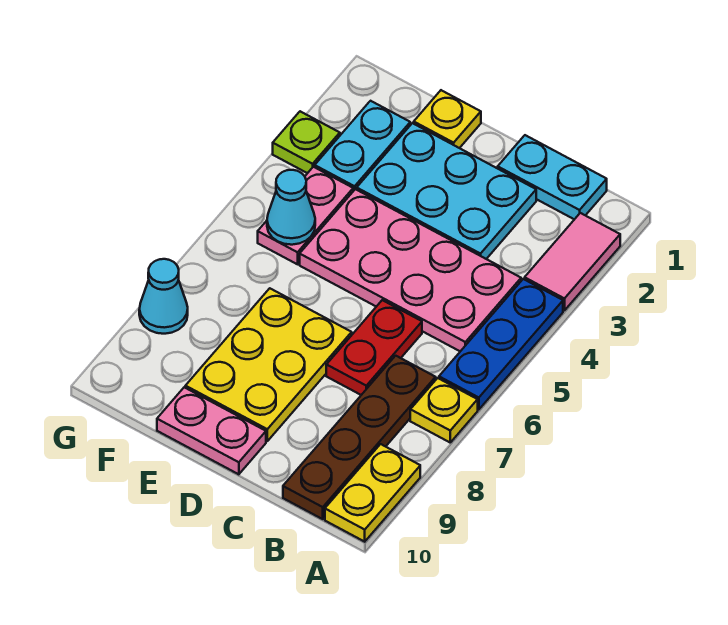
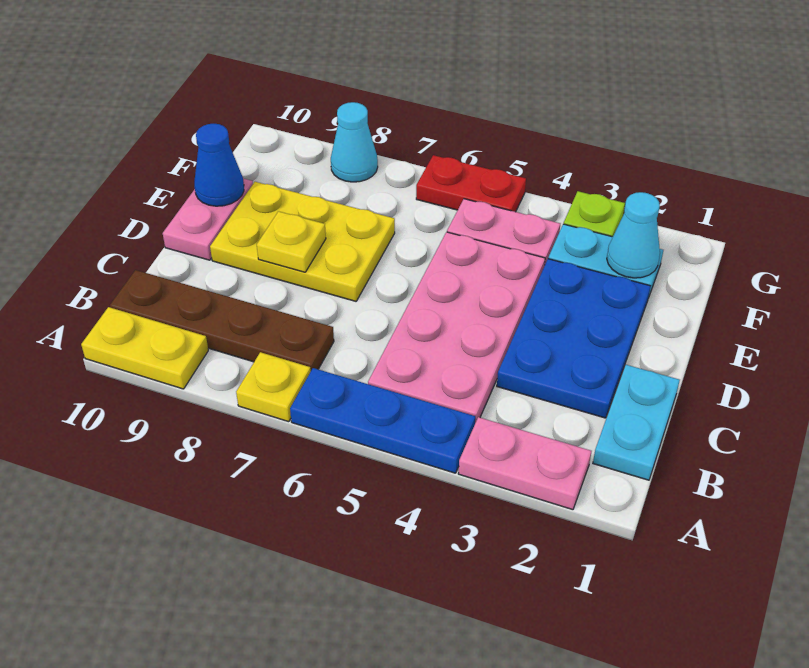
pink tile A2:A3 level 1 -> pink plate A2:A3 level 1
cyan plate C2:E3 level 1 -> blue plate C2:E3 level 1
red plate C6:C7 level 1 -> red plate G5:G6 level 1
yellow plate E1 level 1 -> yellow plate D8 level 2
none -> blue cone E10 level 2
cyan cone F5 level 2 -> cyan cone F2 level 2

